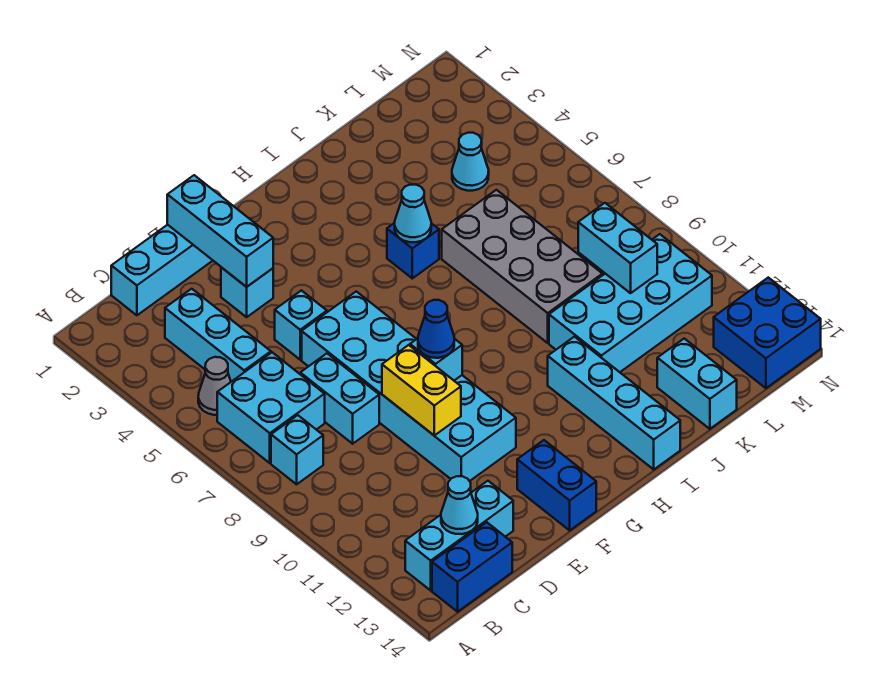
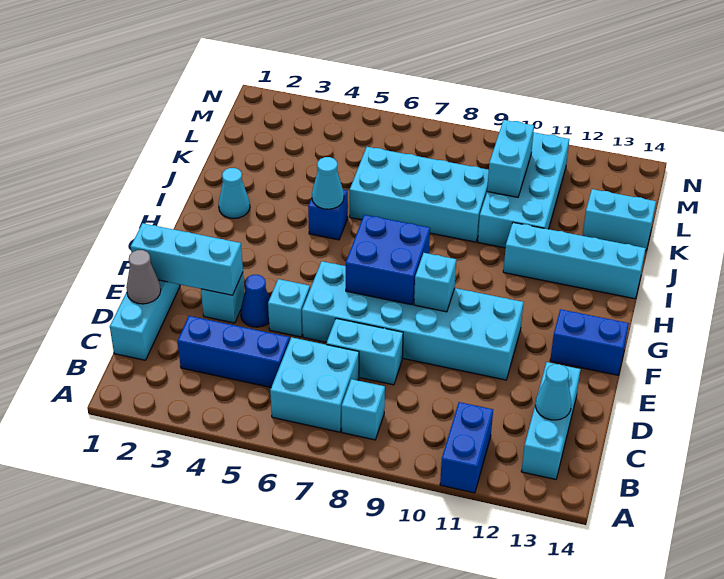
grey cone B5 level 1 -> grey cone D1 level 2
blue brick B14:C14 level 1 -> blue brick A11:B11 level 1
cyan brick C3:C5 level 1 -> blue brick C3:C5 level 1
yellow brick E9:E10 level 2 -> none
blue cone F9 level 3 -> blue cone E4 level 1
grey brick J6:K9 level 1 -> cyan brick J6:K9 level 1
cyan cone L4 level 1 -> cyan cone I2 level 1
cyan brick L9:L10 level 2 -> cyan brick K10:L10 level 2
blue brick M13:N14 level 1 -> blue brick F7:G8 level 2

